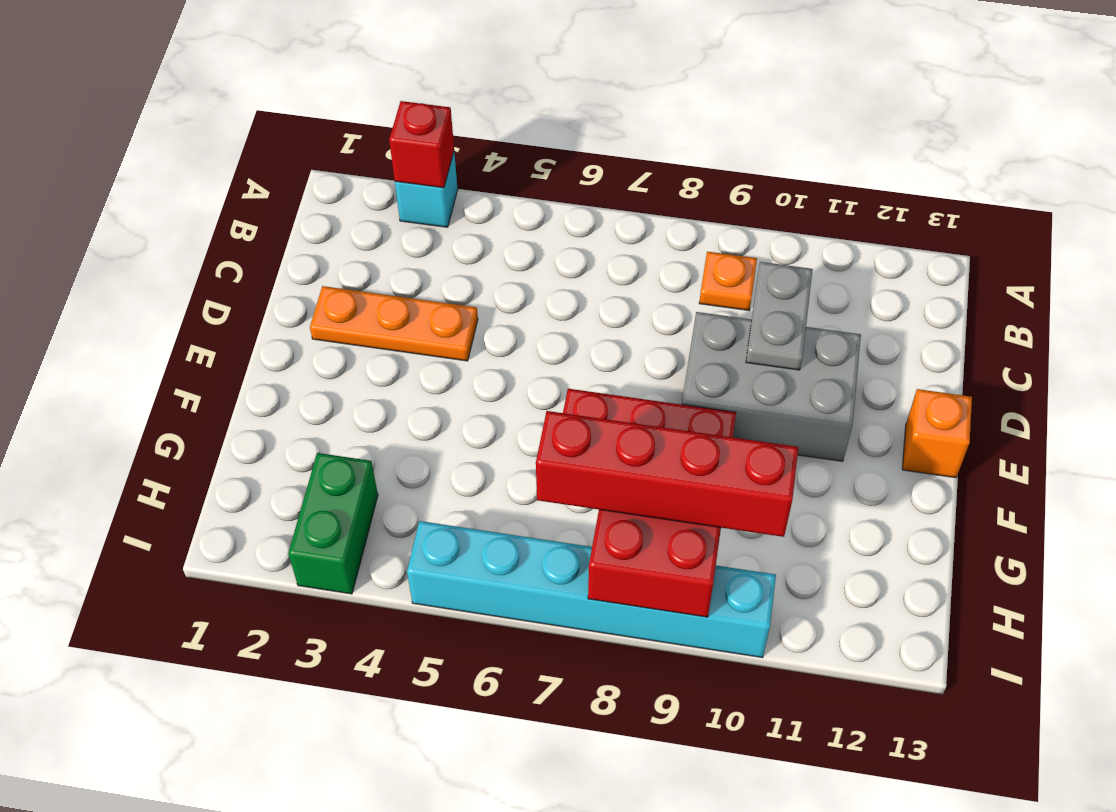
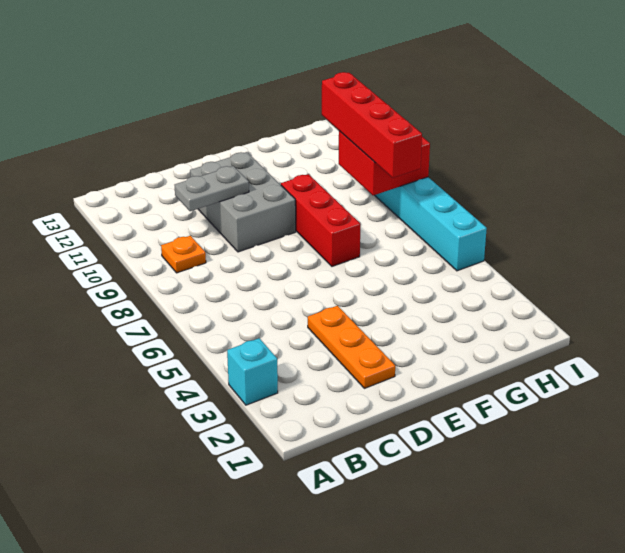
red brick A3 level 2 -> none
orange brick E13 level 1 -> none
green brick H3:I3 level 1 -> none

